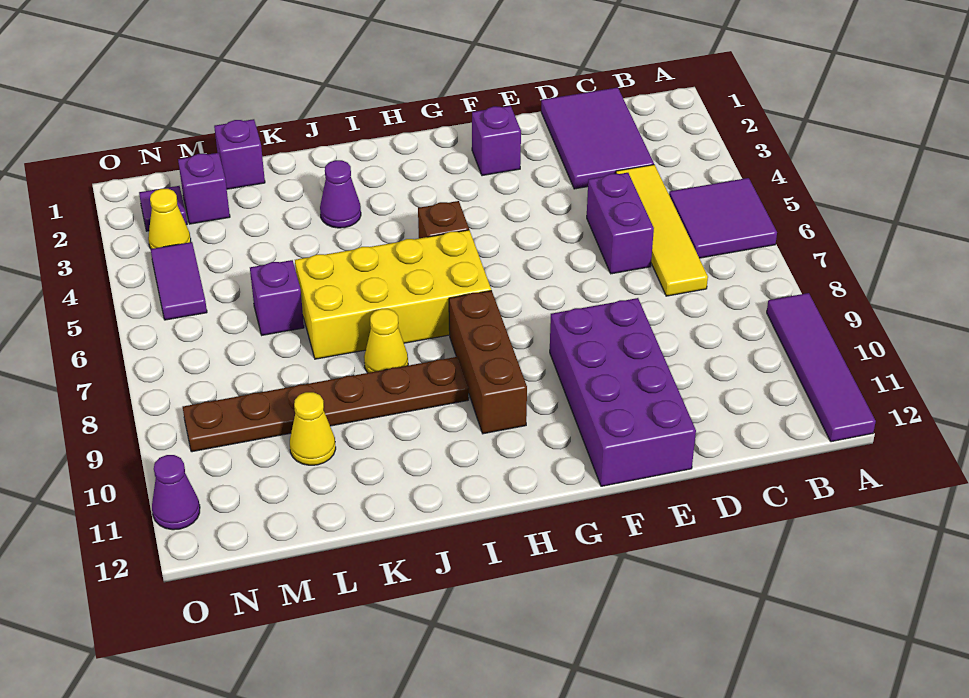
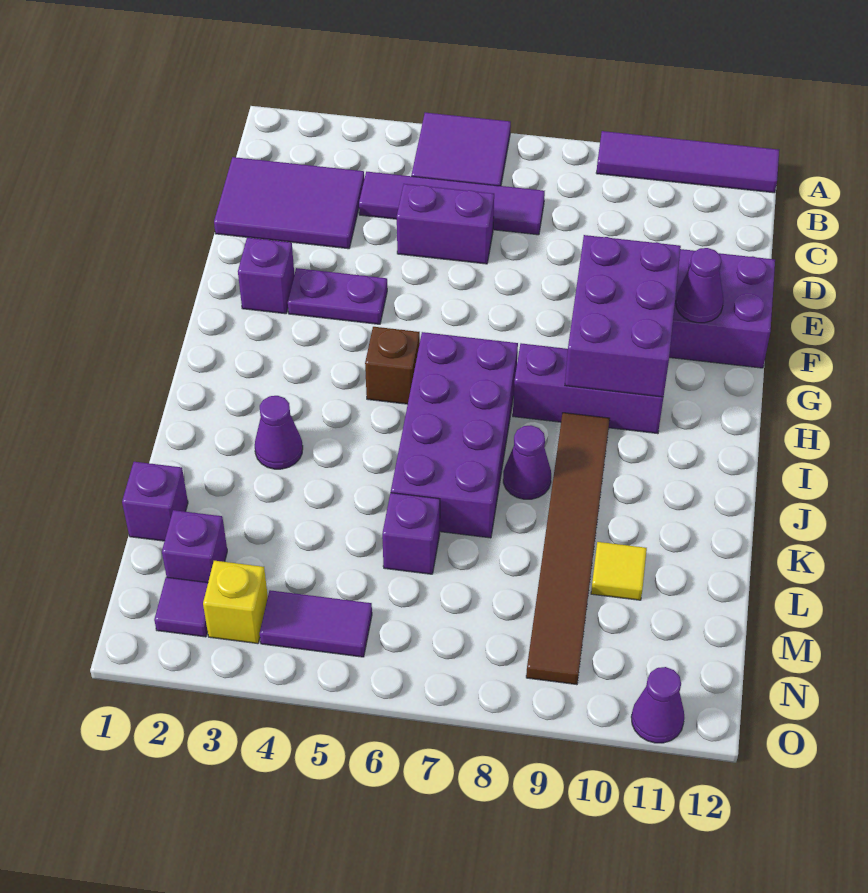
yellow tile C4:C7 level 1 -> purple tile C4:C7 level 1
none -> purple plate F3:F4 level 1
none -> purple brick F9:H10 level 2
none -> purple cone F11 level 2
yellow brick H6:K7 level 1 -> purple brick H6:K7 level 1
brown brick H8:H10 level 1 -> purple brick H8:H10 level 1
brown plate I9:N9 level 1 -> brown tile I9:N9 level 1
yellow cone J8 level 1 -> purple cone J8 level 1
yellow cone L10 level 1 -> yellow tile L10 level 1
yellow cone N3 level 1 -> yellow brick N3 level 1

